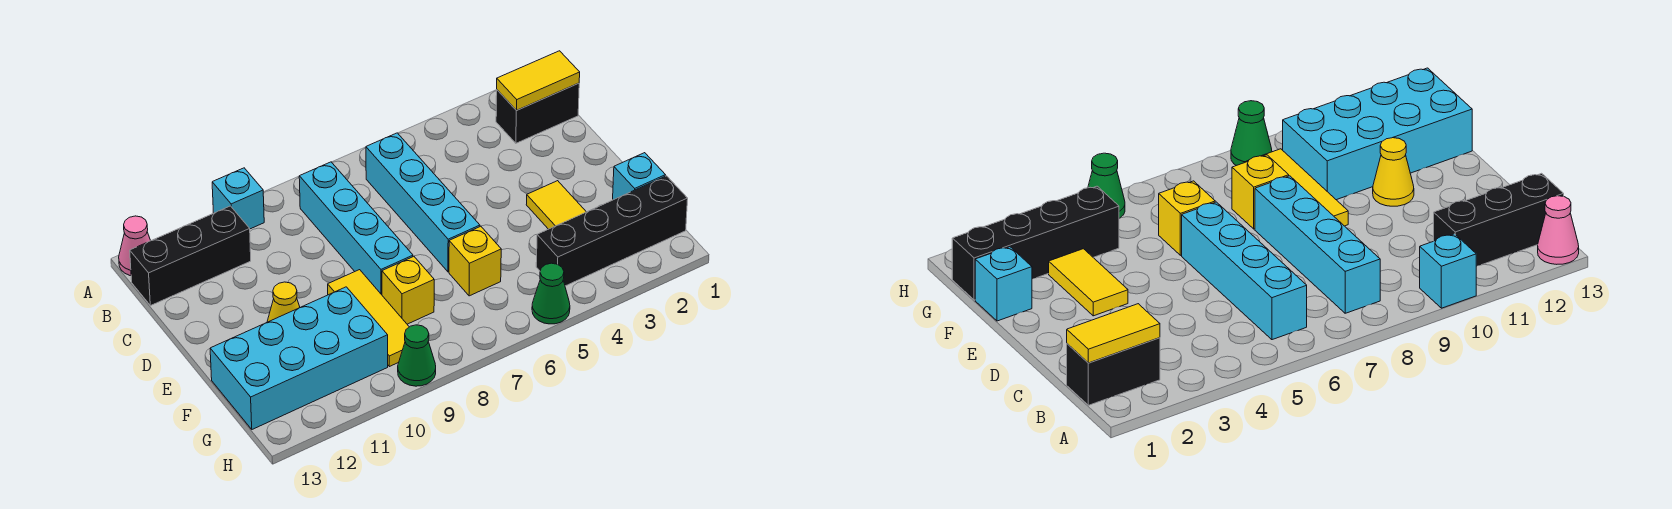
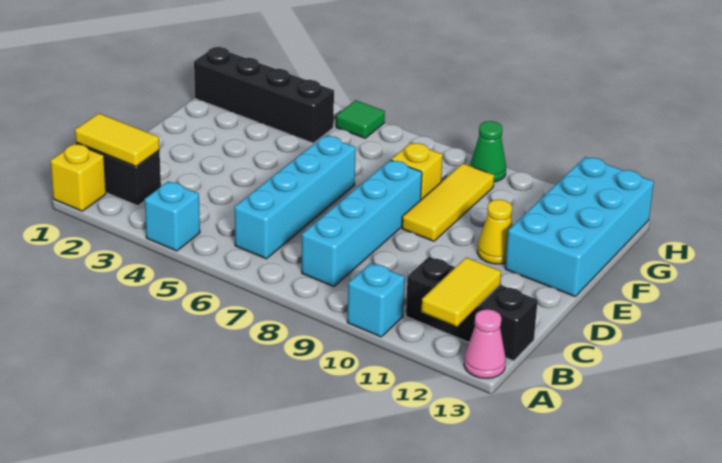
yellow tile E3:F3 level 1 -> yellow tile A12:B12 level 2
cyan brick F1 level 1 -> cyan brick A4 level 1
yellow brick F6 level 1 -> yellow brick A1 level 1
cyan brick F10:G13 level 1 -> cyan brick E12:H13 level 1
green cone H5 level 1 -> green tile H5 level 1

